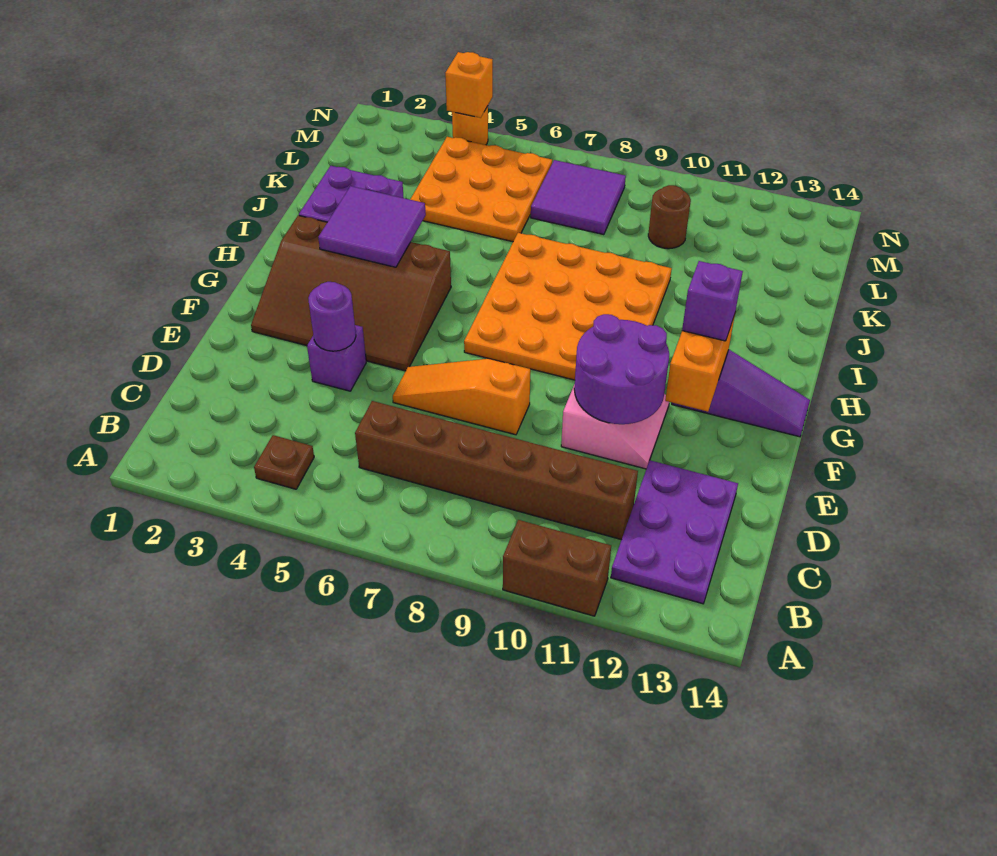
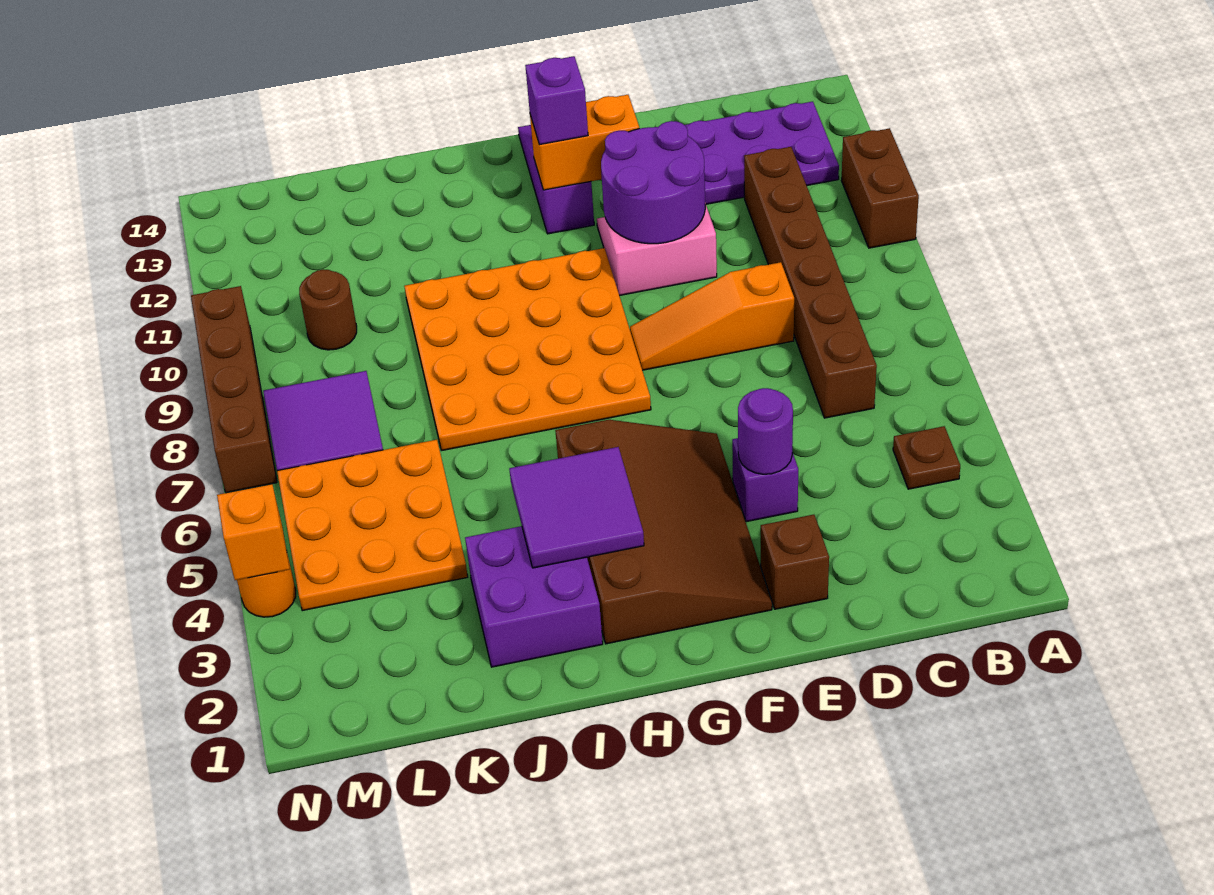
none -> brown brick E2 level 1
orange slope E6:E8 level 1 top 8 -> orange slope D8:F8 level 1 top D
none -> brown brick N7:N10 level 1

